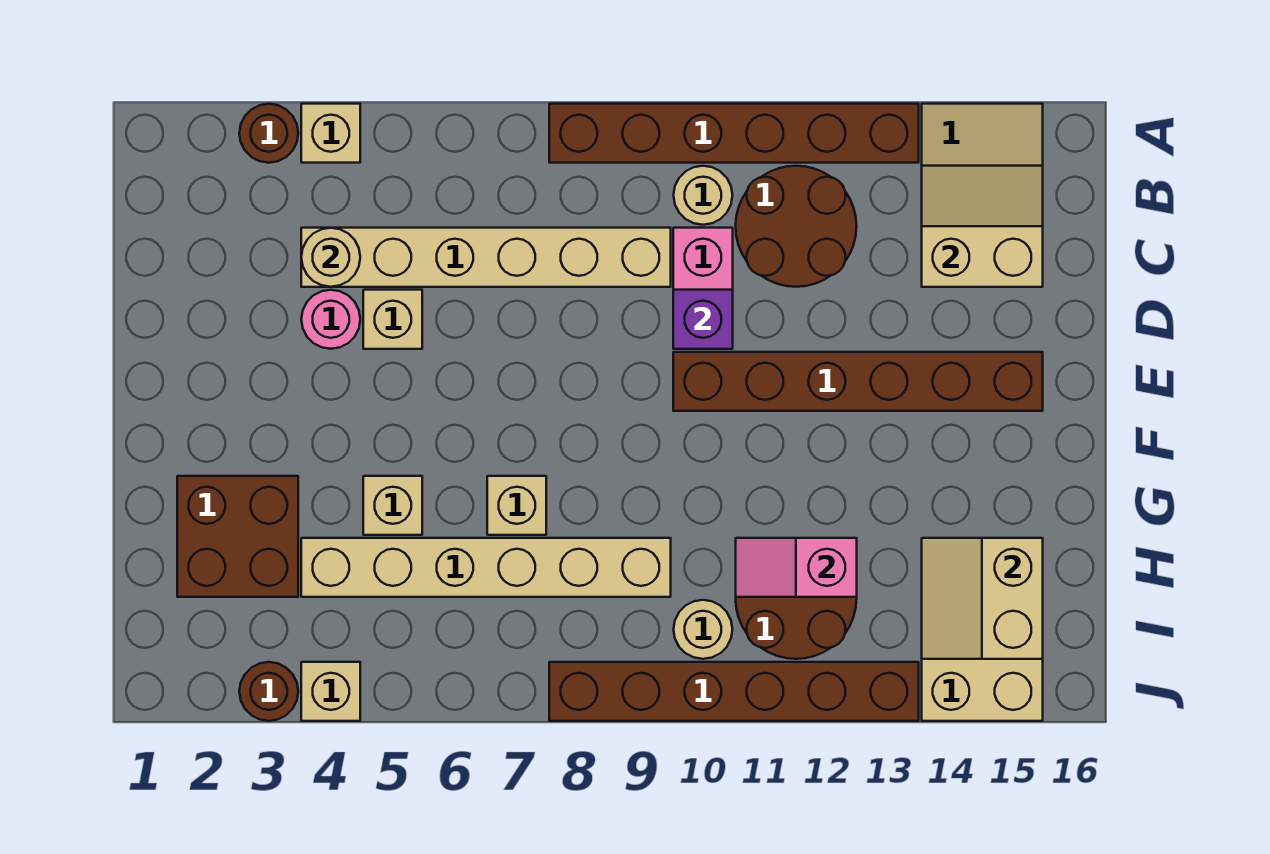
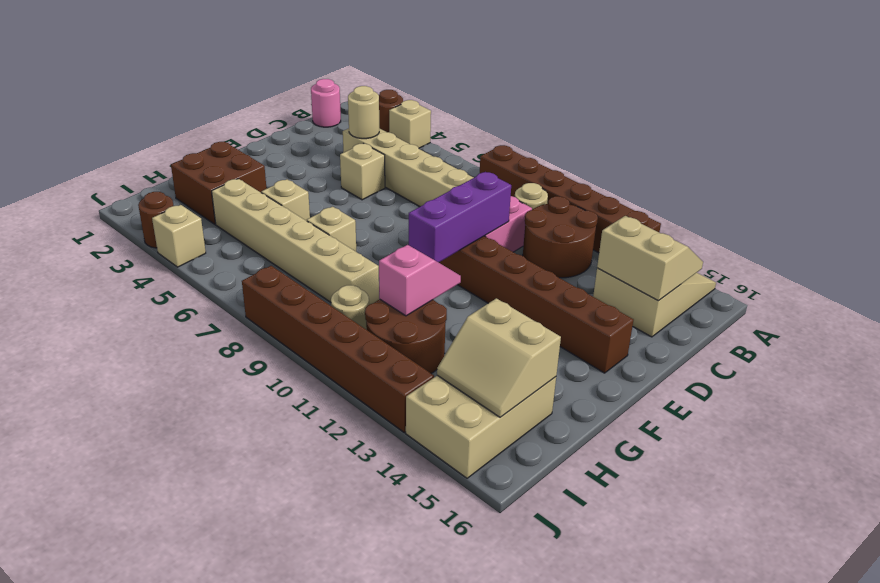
pink round brick D4 level 1 -> pink round brick B1 level 1
purple brick D10 level 2 -> purple brick D10:F10 level 2
pink slope H11:H12 level 2 top 12 -> pink slope G11:H11 level 2 top H
tan slope H14:I15 level 2 top 15 -> tan slope H14:I15 level 2 top H

